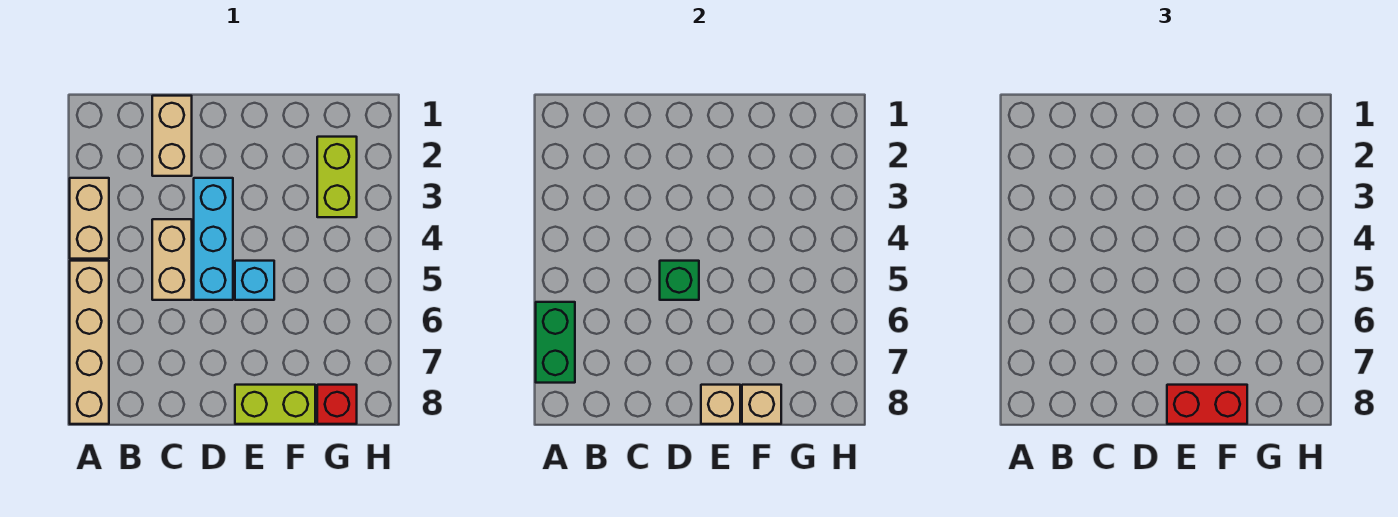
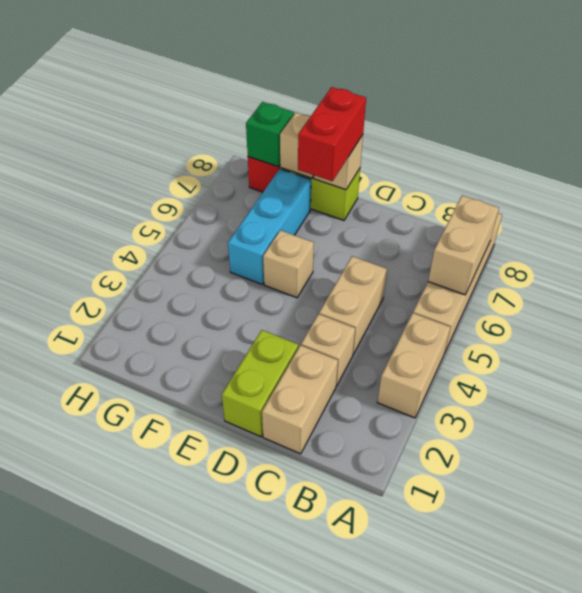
green brick A6:A7 level 2 -> tan brick A6:A7 level 2
none -> tan brick C3 level 1
cyan brick D3:D5 level 1 -> cyan brick F5:F7 level 1
green brick D5 level 2 -> green brick G8 level 2
cyan brick E5 level 1 -> tan brick E5 level 1
red brick E8:F8 level 3 -> red brick E7:E8 level 3
lime brick G2:G3 level 1 -> lime brick D1:D2 level 1

